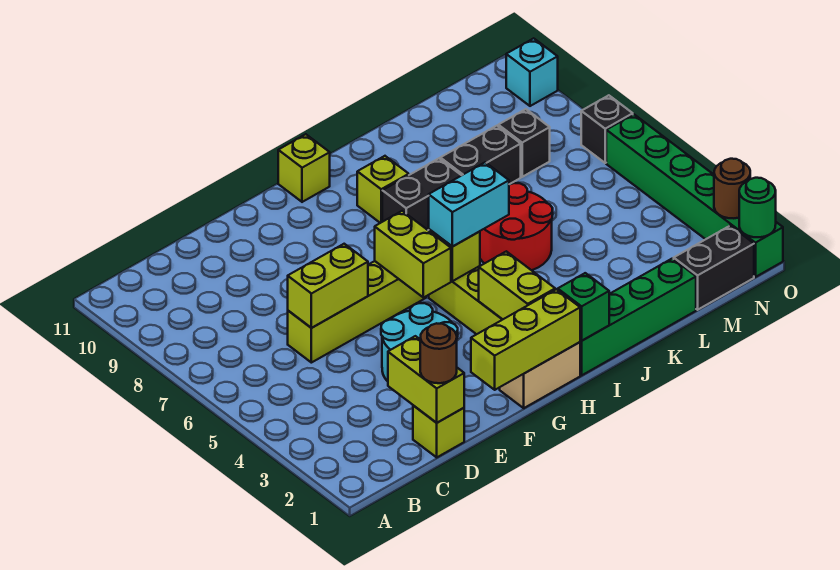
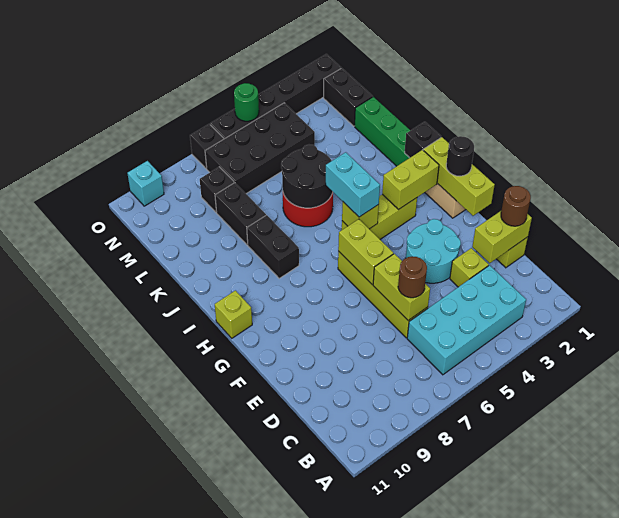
none -> cyan brick B3:C6 level 1
none -> black round brick G1 level 3
lime brick G5:G6 level 2 -> lime brick F6:G6 level 2
green brick I1 level 2 -> black brick I1 level 2
lime brick I9 level 1 -> lime brick D3 level 1
none -> black round brick J5:K6 level 2
none -> black brick M4:N7 level 1
green brick O1:O6 level 1 -> black brick O1:O6 level 1
green round brick O1 level 2 -> green round brick O5 level 2
brown round brick O2 level 2 -> brown round brick D6 level 3

